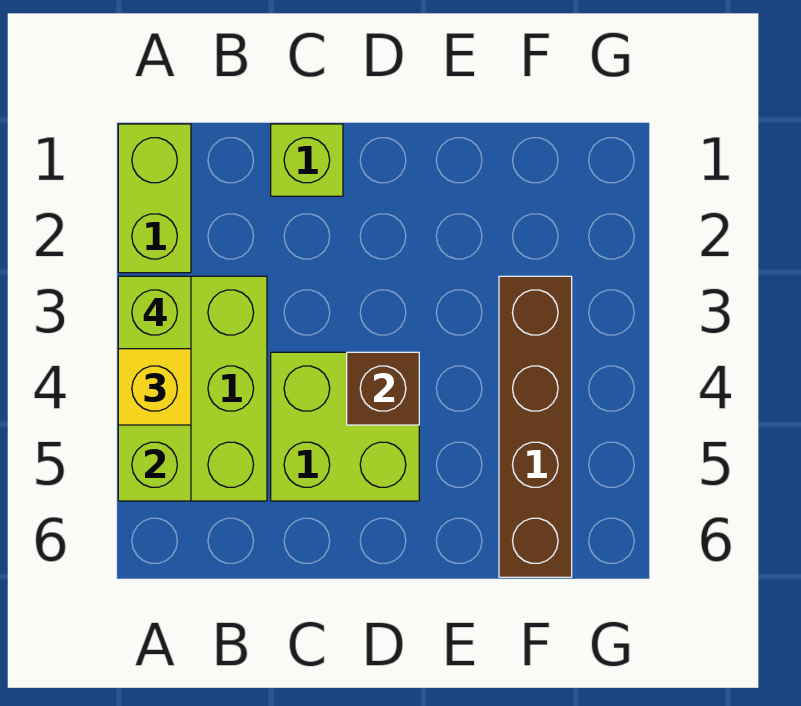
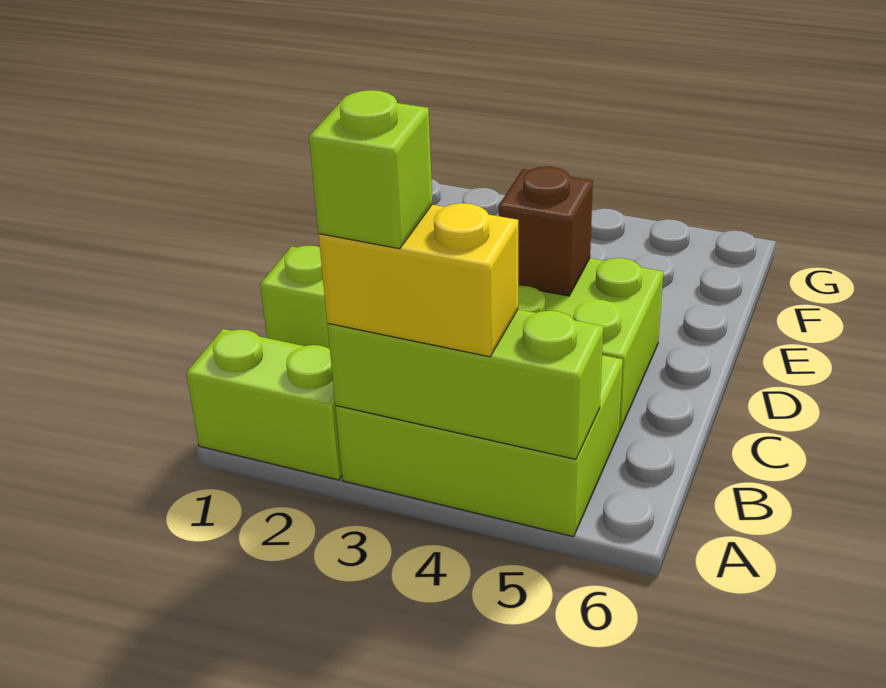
brown brick F3:F6 level 1 -> none

